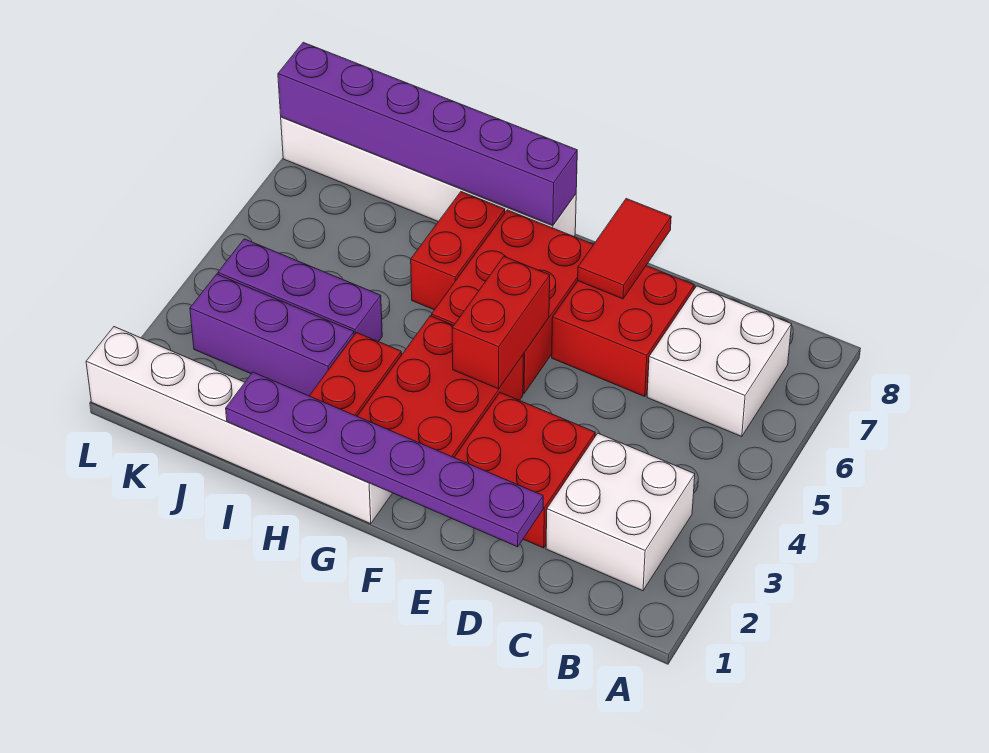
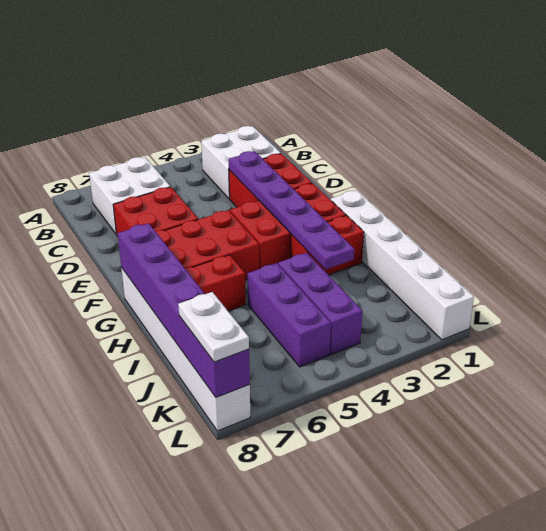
purple plate D1:I1 level 2 -> purple plate D3:I3 level 2
red tile E7:E8 level 2 -> none
red brick F4:F5 level 2 -> none
purple brick I3:K3 level 1 -> purple brick I5:K5 level 1
none -> white plate K8:L8 level 3

